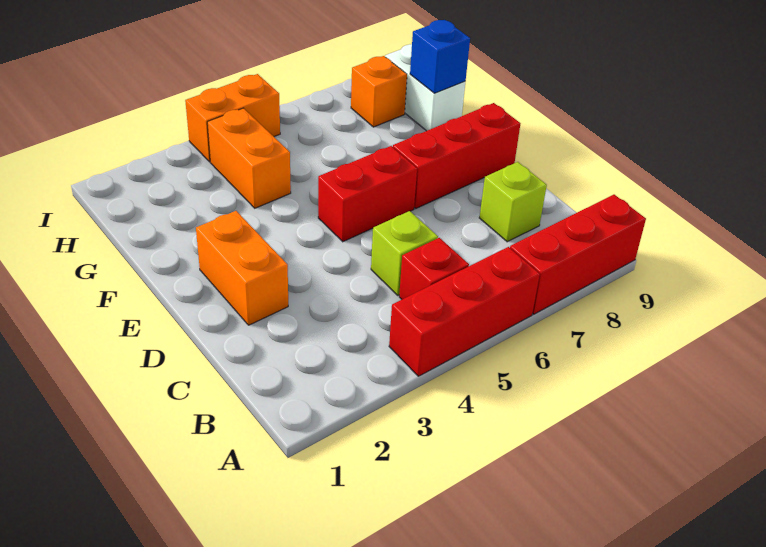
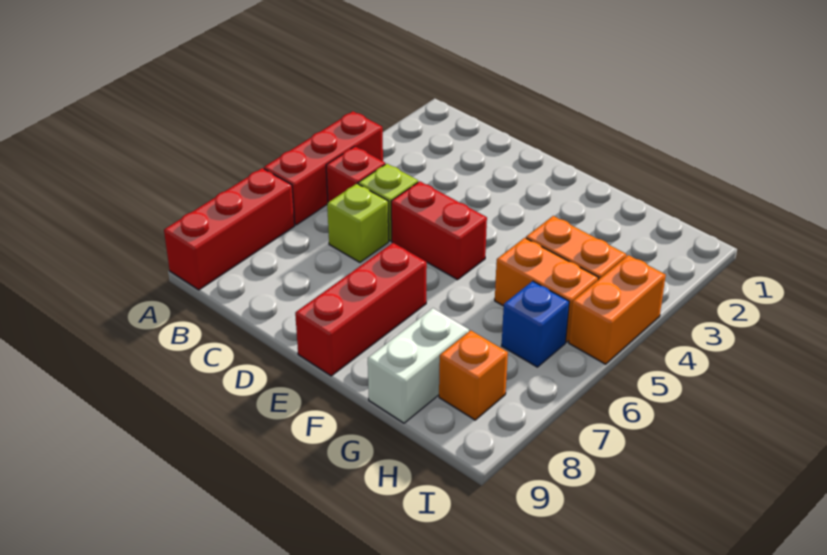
lime brick C8 level 1 -> lime brick C6 level 1
orange brick D2:E2 level 1 -> orange brick G5:H5 level 1
red brick E5:E6 level 1 -> red brick D5:E5 level 1
white brick G9:H9 level 1 -> white brick G8:G9 level 1
blue brick G9 level 2 -> blue brick H6 level 1

